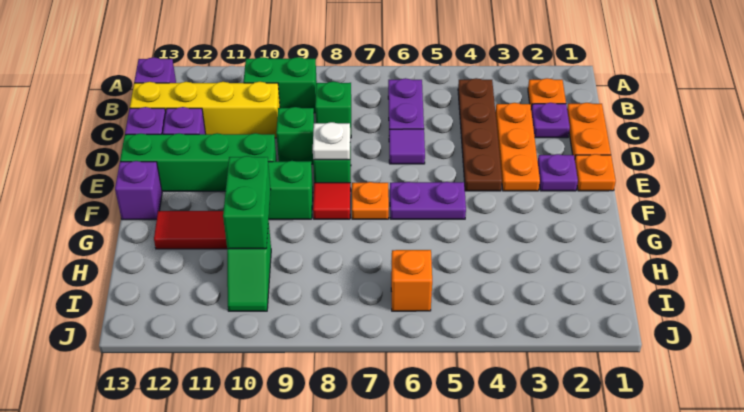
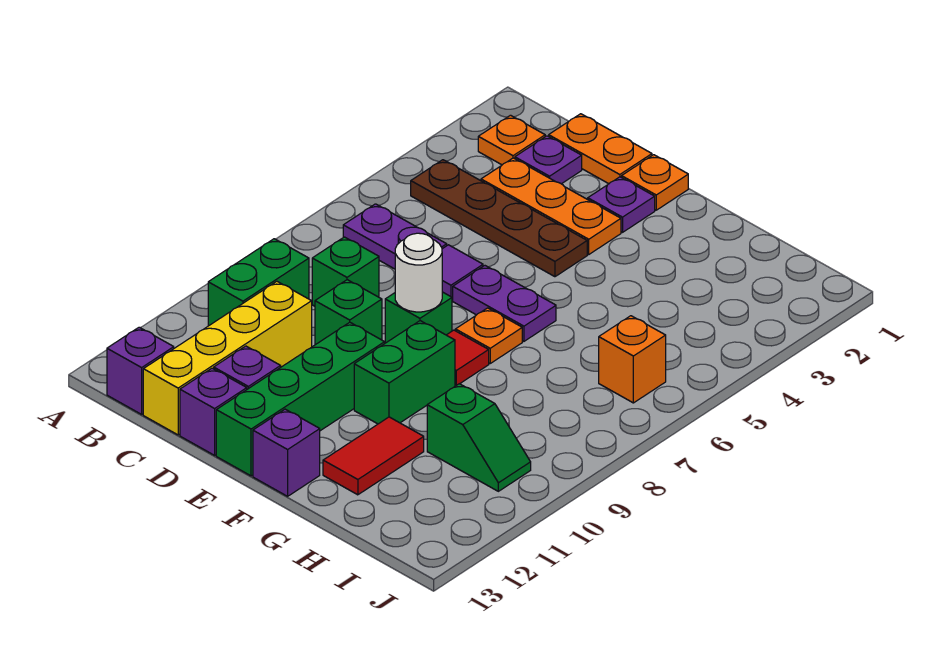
white plate E8 level 2 -> white round brick E8 level 2
purple plate F5:F6 level 1 -> purple plate E6:F6 level 1
green brick G10:H10 level 2 -> none

